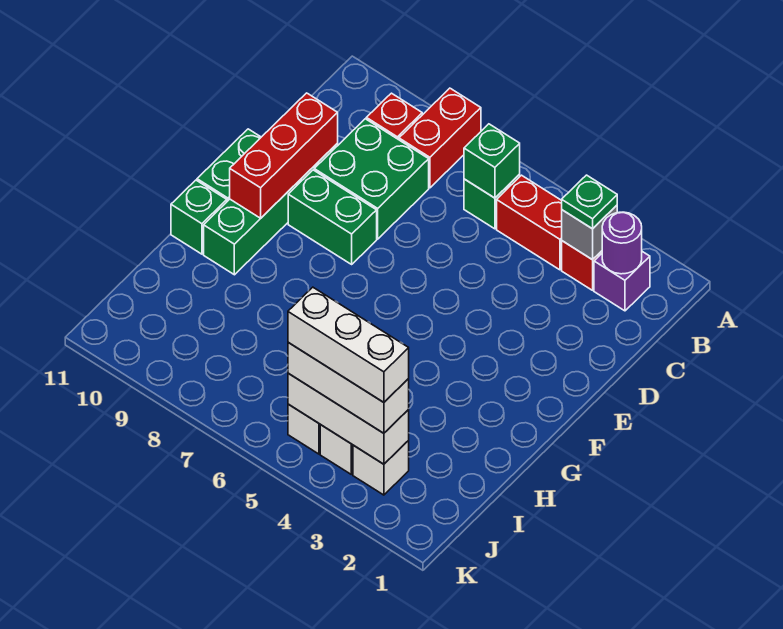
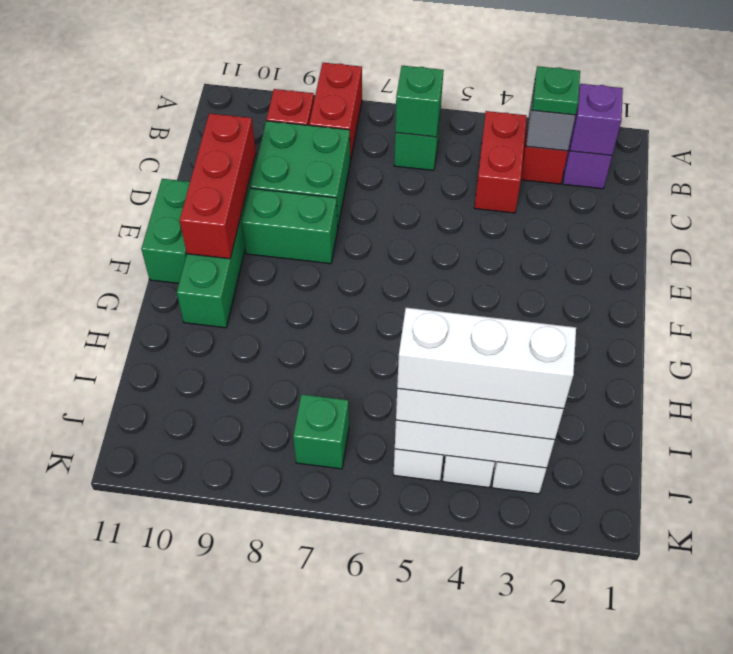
purple round brick B2 level 2 -> purple brick B2 level 2
red brick B4:B5 level 1 -> red brick B4:C4 level 1
green brick G11 level 1 -> green brick J7 level 1

